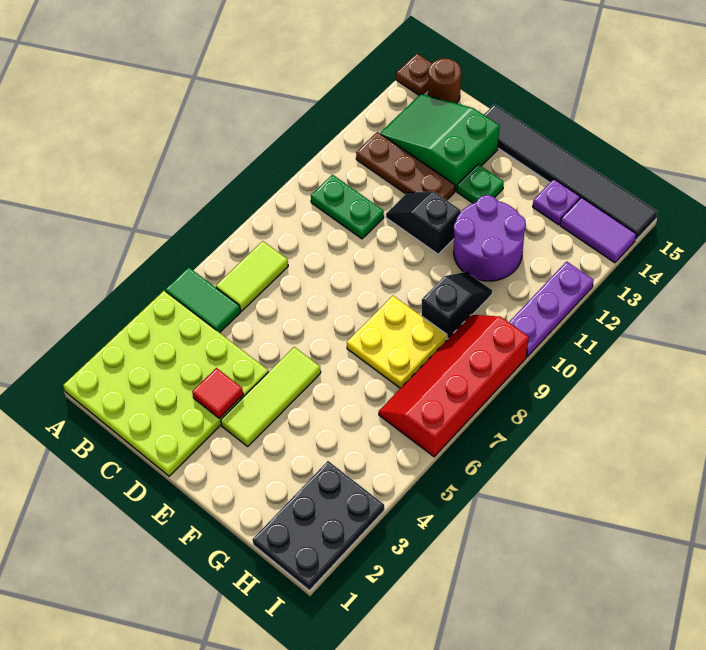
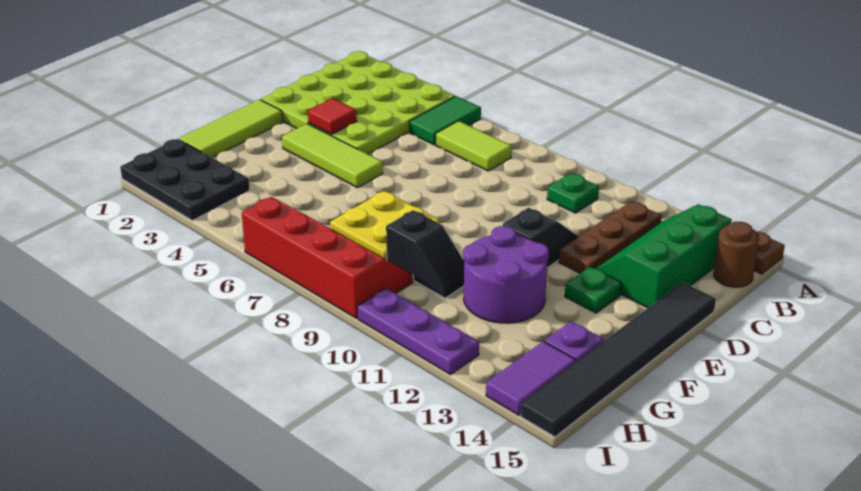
green plate B10:C10 level 1 -> green plate B10 level 1
green slope B13:D14 level 1 top D -> green slope B13:D14 level 1 top 14
none -> lime tile E1:G1 level 1

